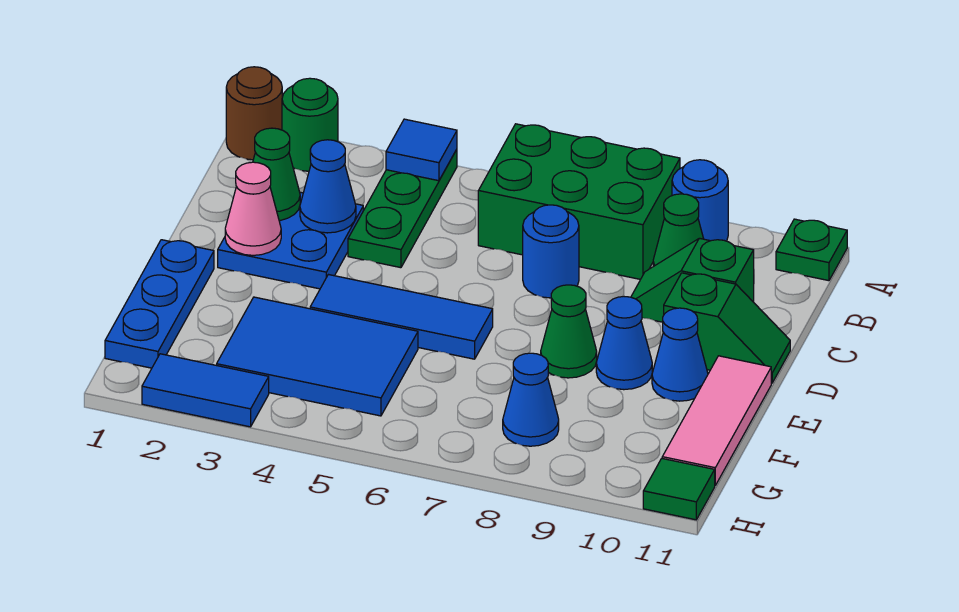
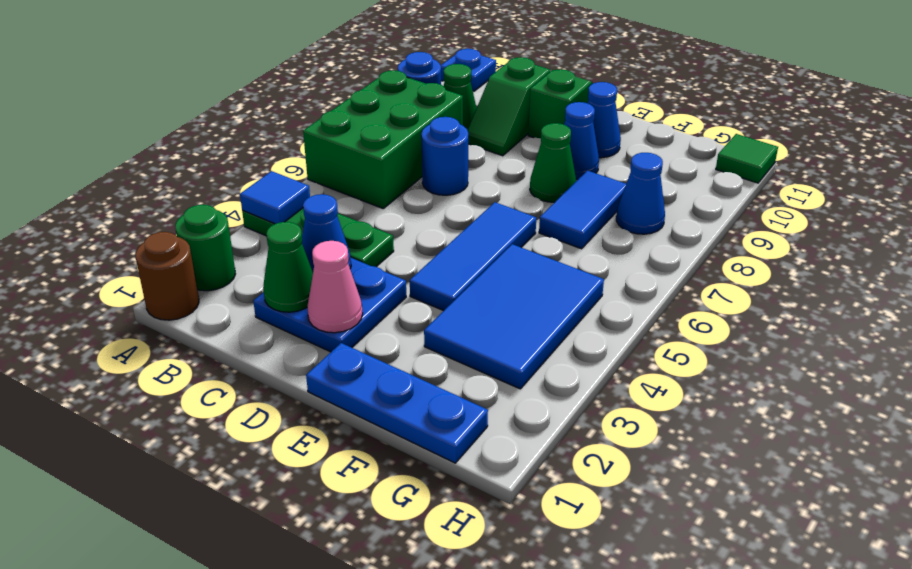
green plate A11 level 1 -> blue plate A11 level 1
pink tile E11:G11 level 1 -> none
blue tile H2:H3 level 1 -> blue tile F7:F8 level 1

